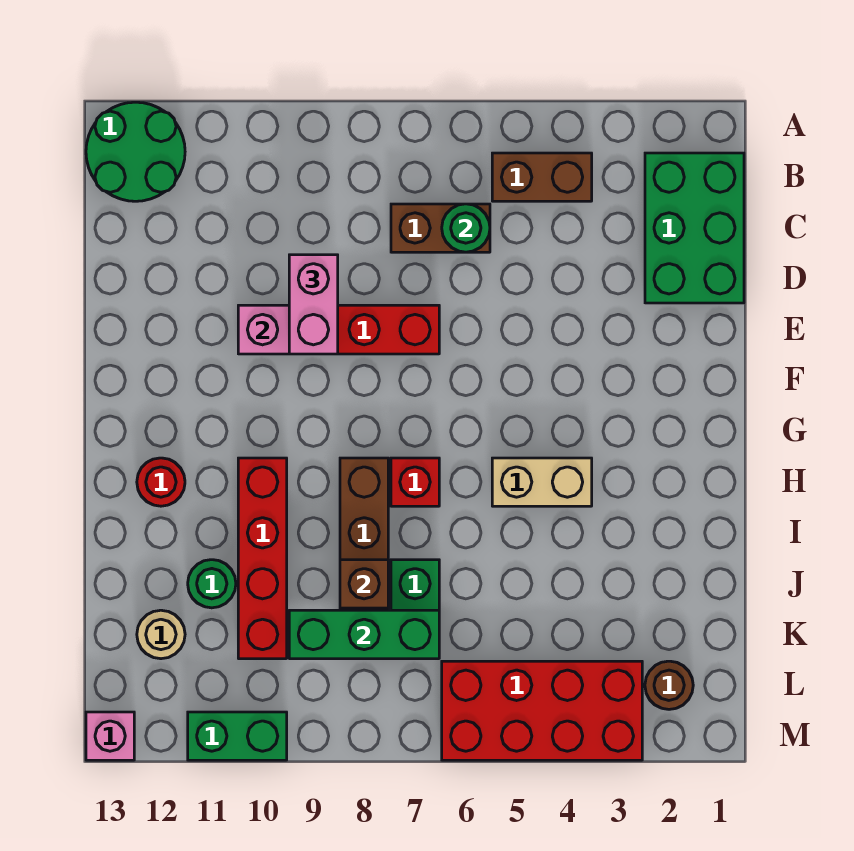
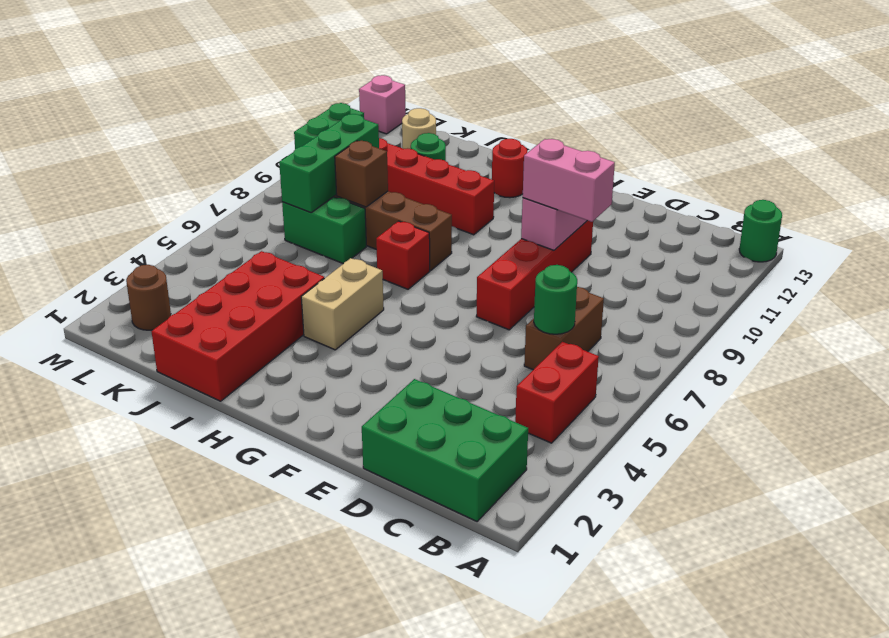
green round brick A12:B13 level 1 -> green round brick A13 level 1
brown brick B4:B5 level 1 -> red brick B4:B5 level 1
red brick L3:M6 level 1 -> red brick I1:J4 level 1

